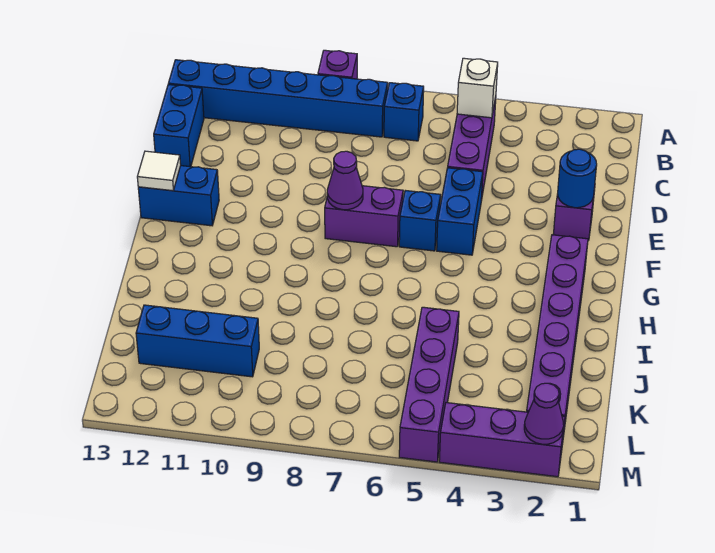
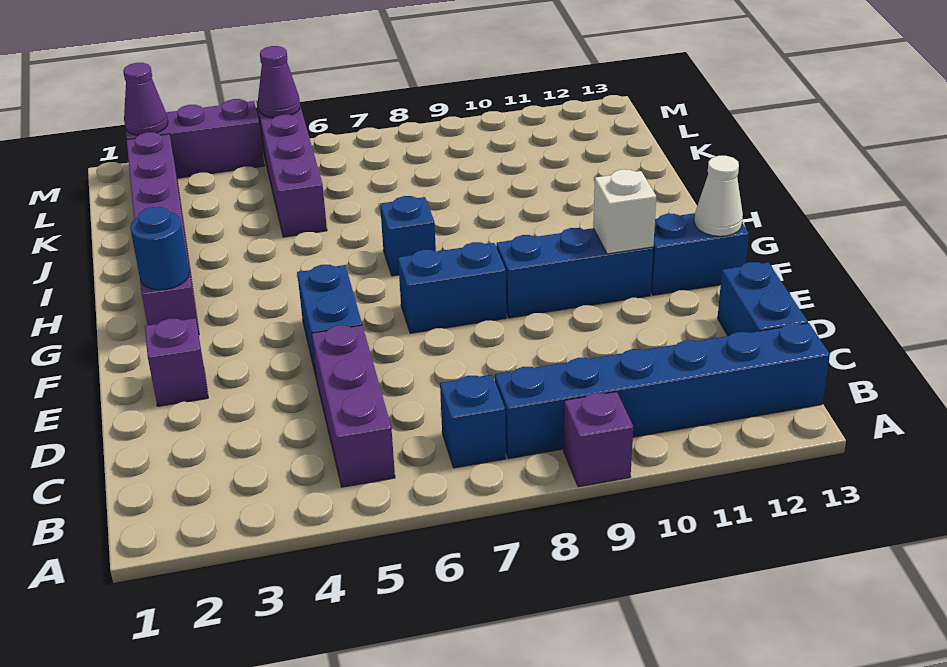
white brick B5 level 2 -> white brick F11 level 2
blue round brick E2 level 2 -> blue round brick G2 level 2
blue brick F6 level 1 -> blue brick H7 level 1
purple brick F7:F8 level 1 -> blue brick F7:F8 level 1
purple cone F8 level 2 -> purple cone M5 level 2
white tile F13 level 2 -> white cone F13 level 2
blue brick K10:K12 level 1 -> blue brick F9:F11 level 1

